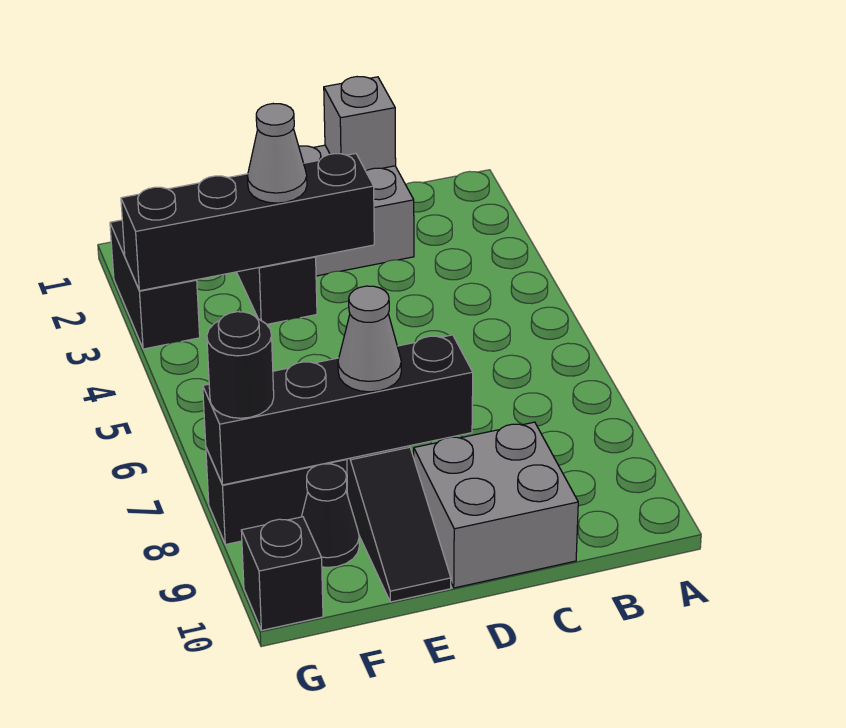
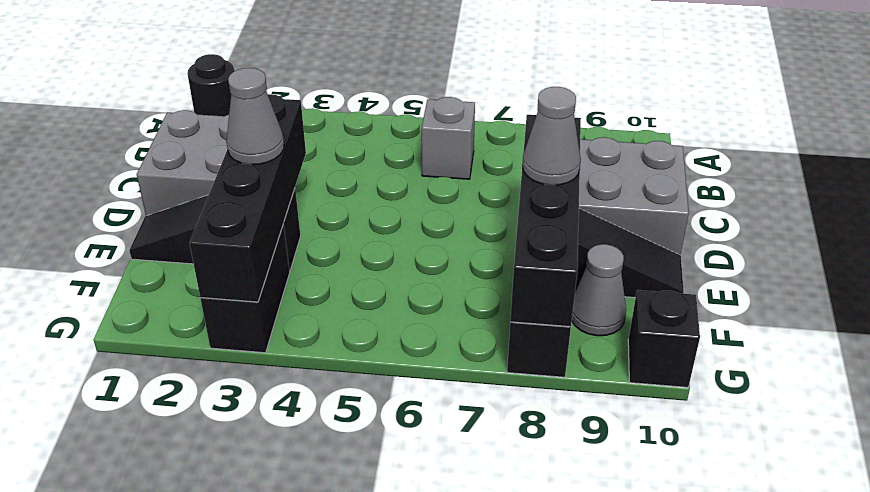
grey brick C1 level 2 -> grey brick B6 level 1
black cone F9 level 1 -> grey cone F9 level 1
black brick G2:G3 level 1 -> black brick F3:G3 level 1
black round brick G8 level 3 -> black round brick A1 level 1

